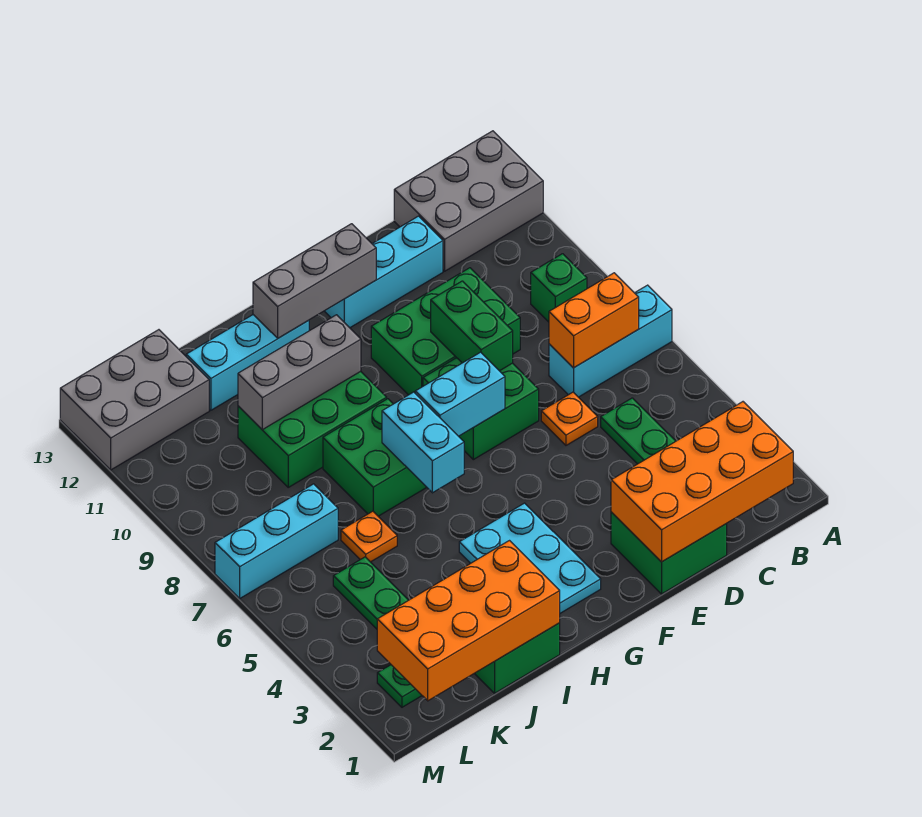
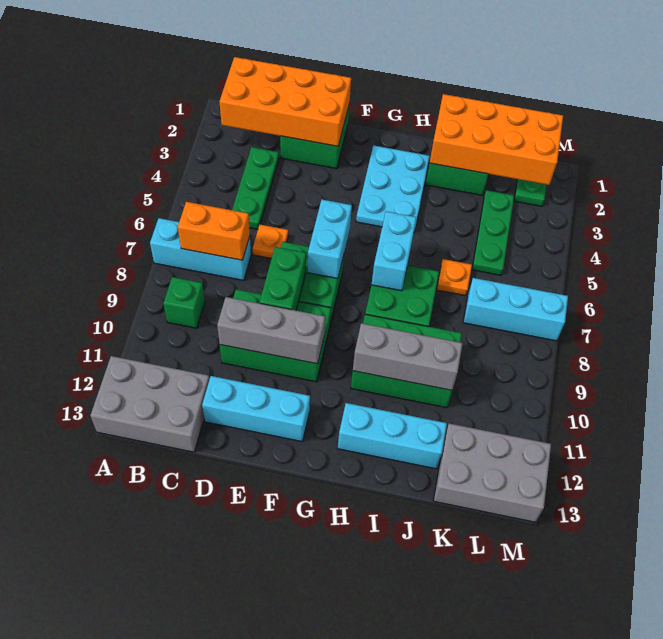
cyan brick F7:G7 level 2 -> cyan brick F6:F7 level 2
grey brick F12:H12 level 2 -> grey brick D10:F10 level 2

